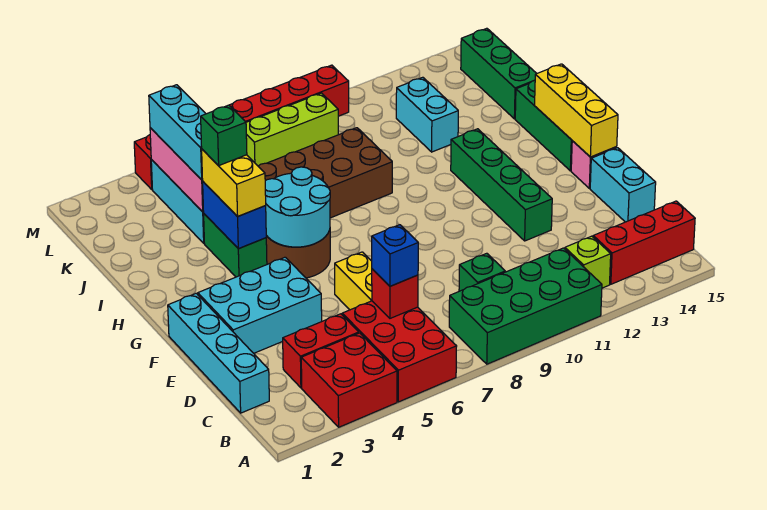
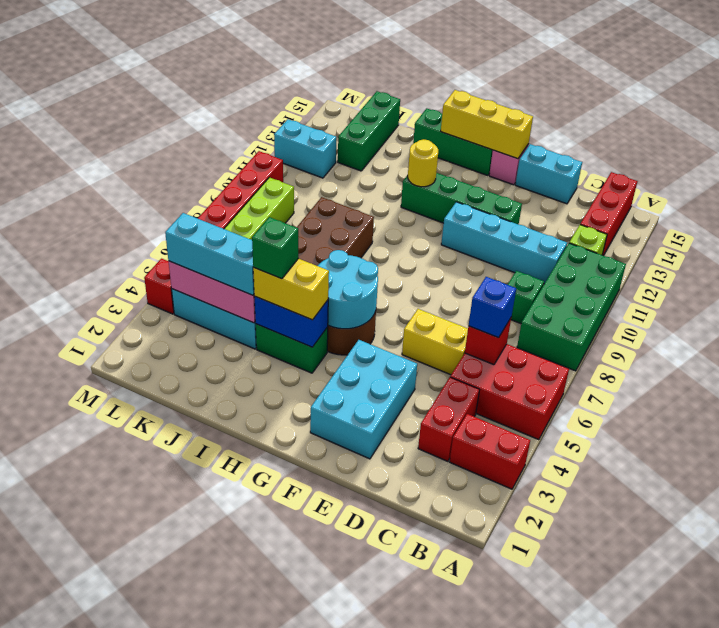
red brick A3:B4 level 1 -> red brick A3:B3 level 1
cyan brick C1:F1 level 1 -> cyan brick C11:F11 level 1
none -> yellow round brick H12 level 2
cyan brick J12:K12 level 1 -> cyan brick L12:M12 level 1
green brick J15:L15 level 1 -> green brick K13:K15 level 1

